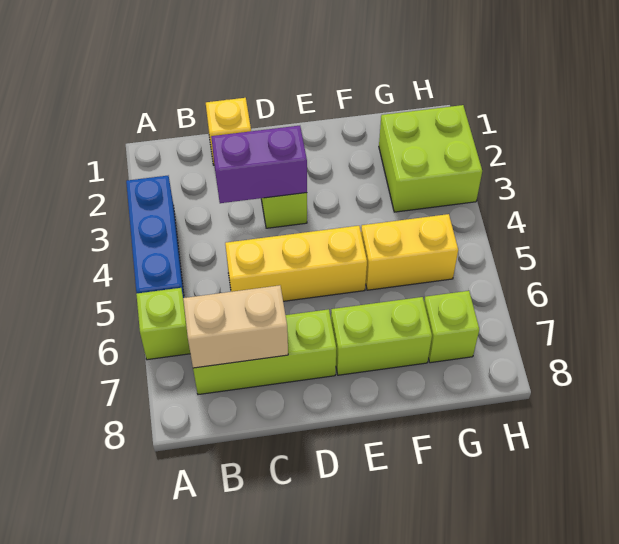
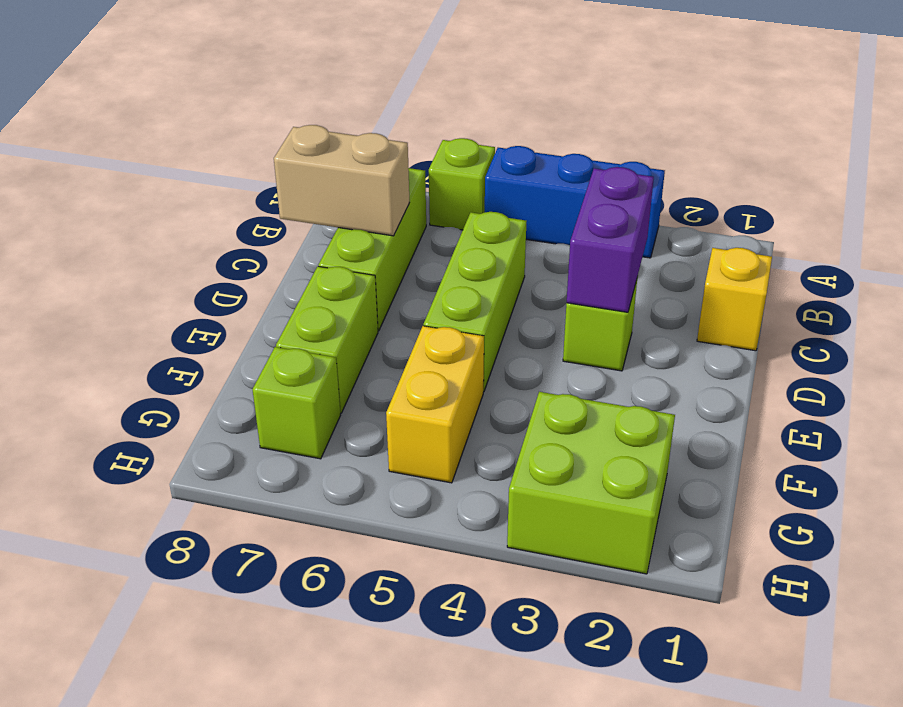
tan brick B7:C7 level 2 -> tan brick C7:C8 level 2
yellow brick C5:E5 level 1 -> lime brick C5:E5 level 1

